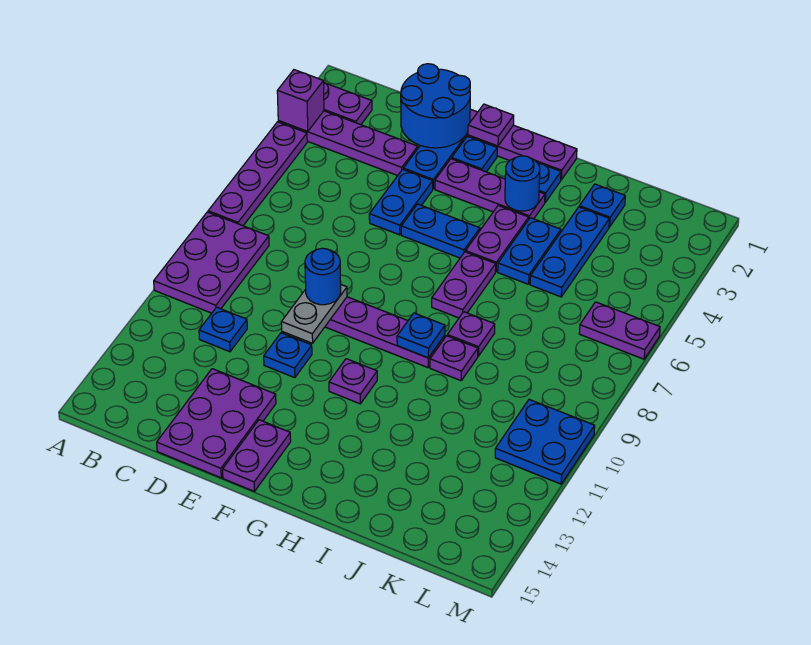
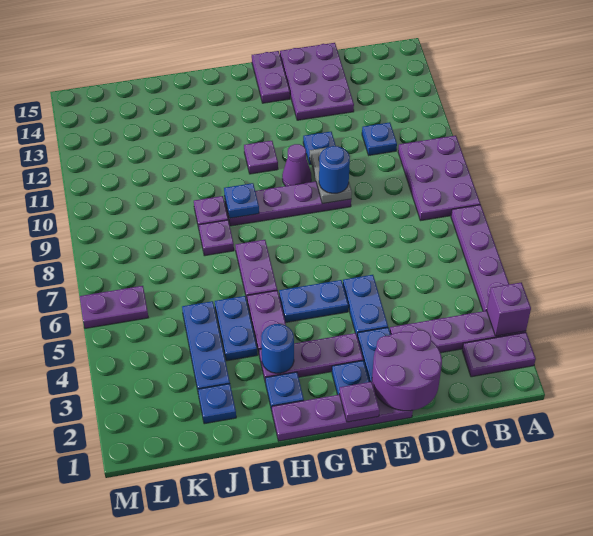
blue round brick D1:E2 level 2 -> purple round brick D1:E2 level 2
none -> purple cone F10 level 1
blue plate L10:M11 level 1 -> none

